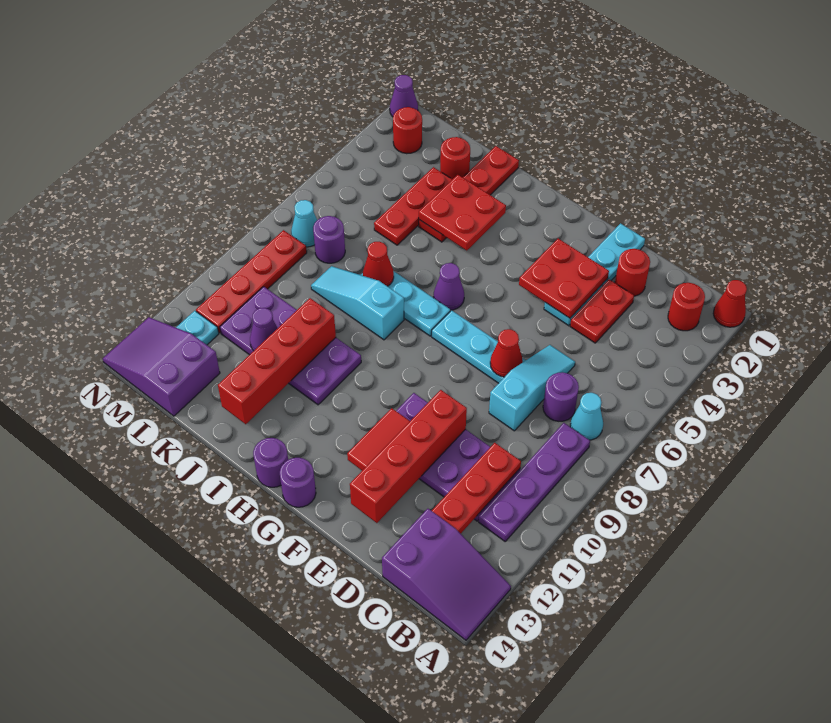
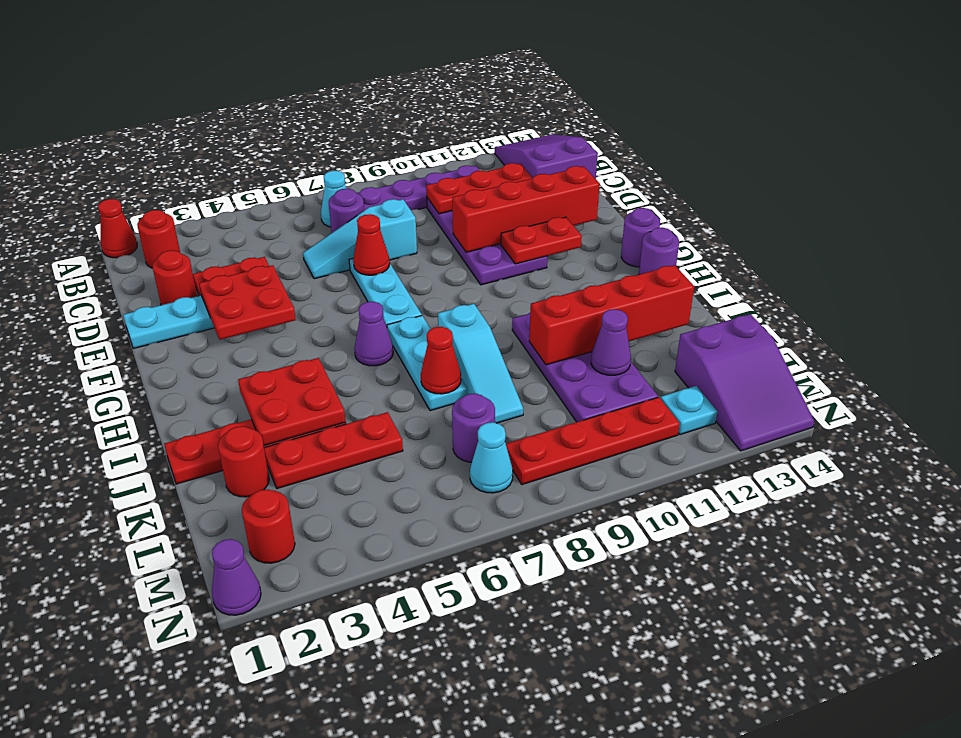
red tile F11:F12 level 2 -> red plate F11:F12 level 2

